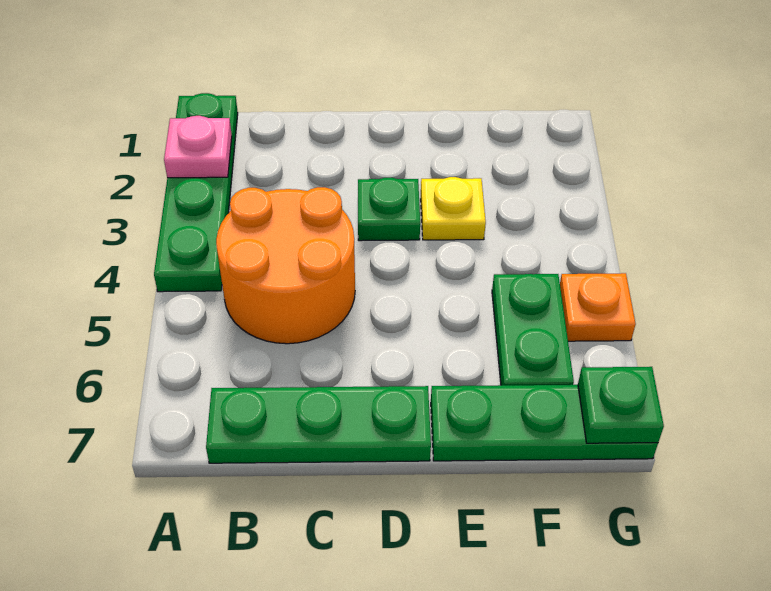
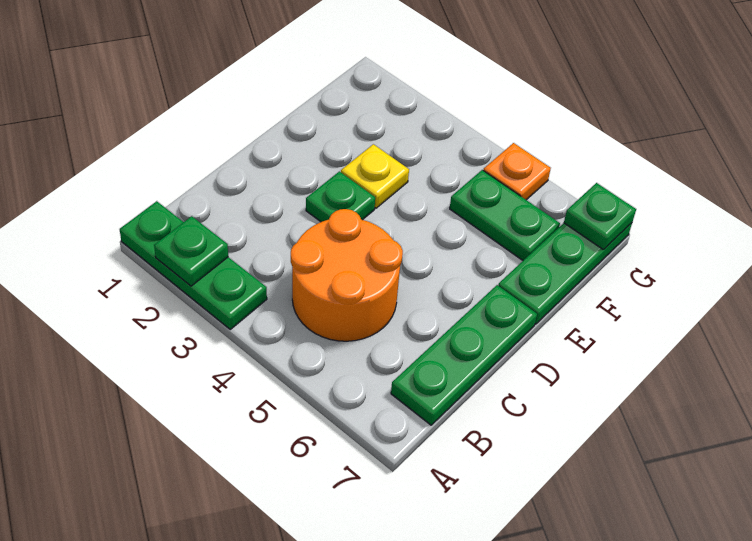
green plate A1:A4 level 1 -> green plate A1:A3 level 1
pink plate A2 level 2 -> green plate A2 level 2

